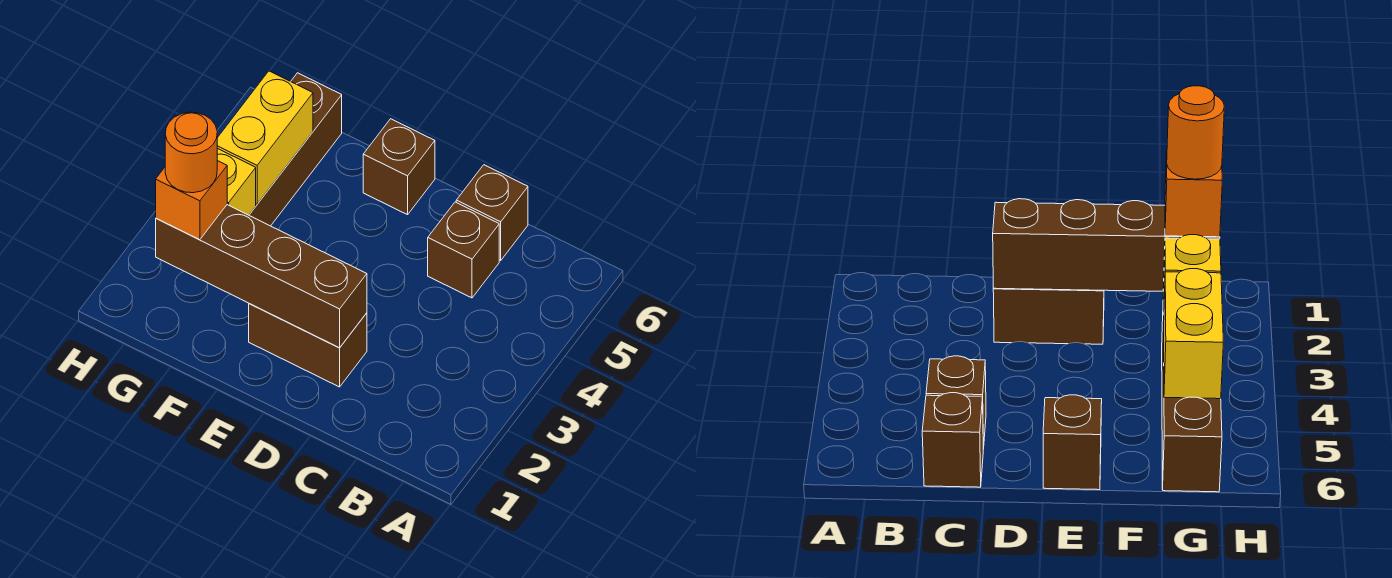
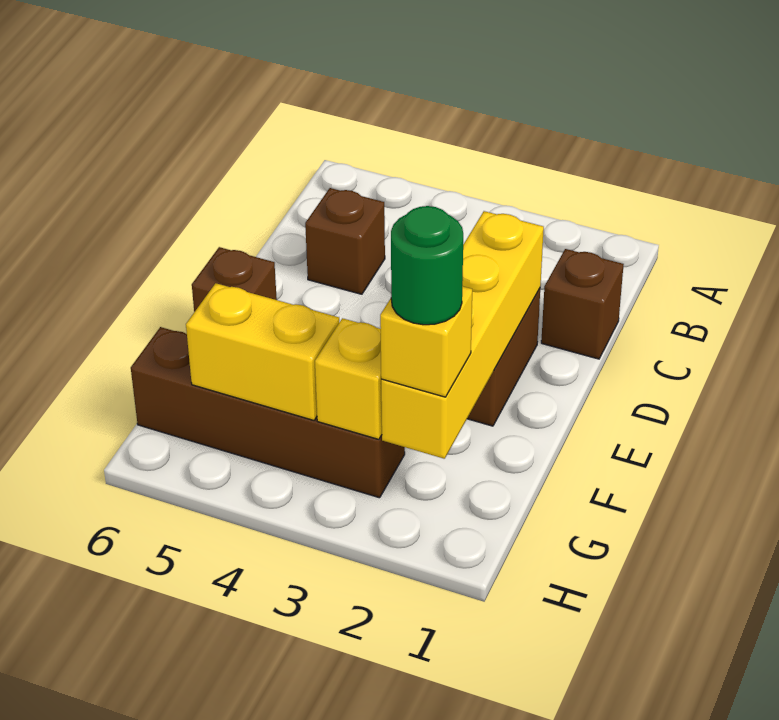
brown brick C6 level 1 -> brown brick C1 level 1
brown brick D2:G2 level 2 -> yellow brick D2:G2 level 2
orange brick G2 level 3 -> yellow brick G2 level 3
orange round brick G2 level 4 -> green round brick G2 level 4

